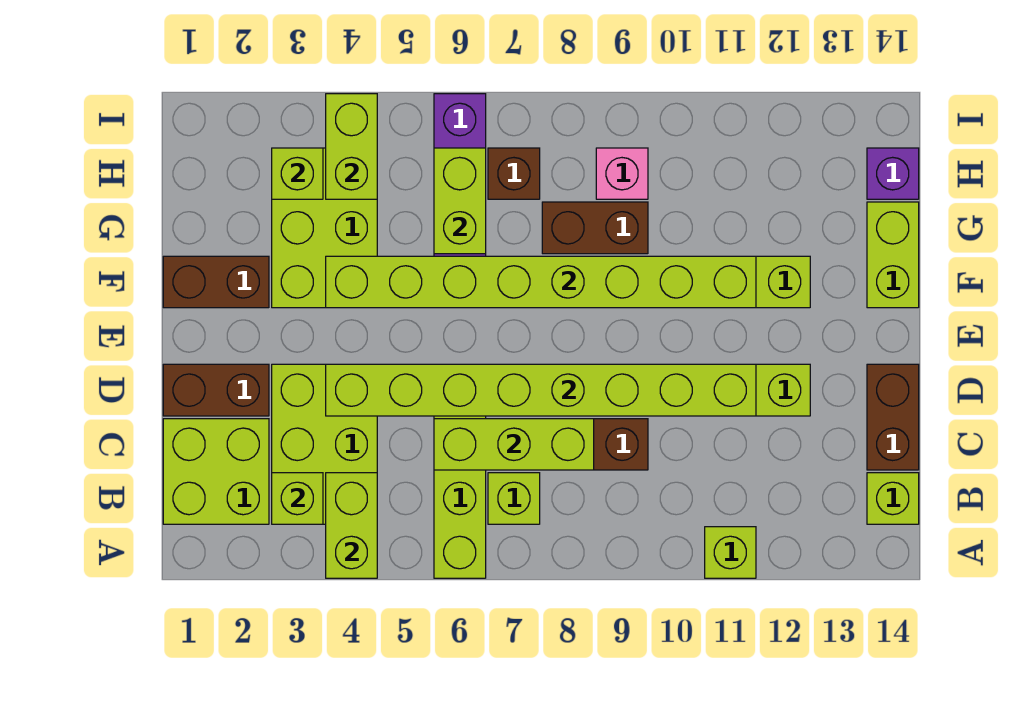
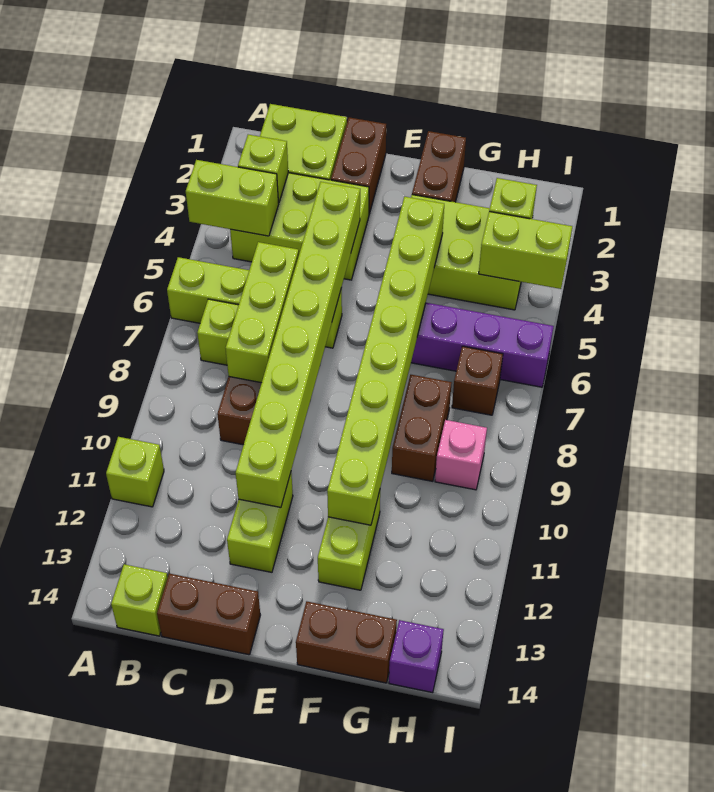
lime brick F14:G14 level 1 -> brown brick F14:G14 level 1
lime brick G6:H6 level 2 -> none

